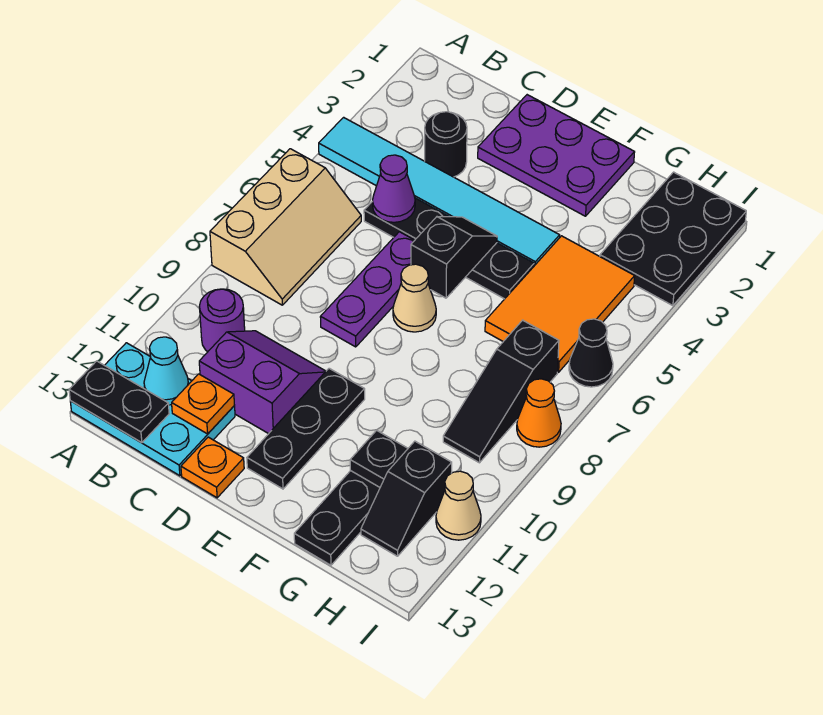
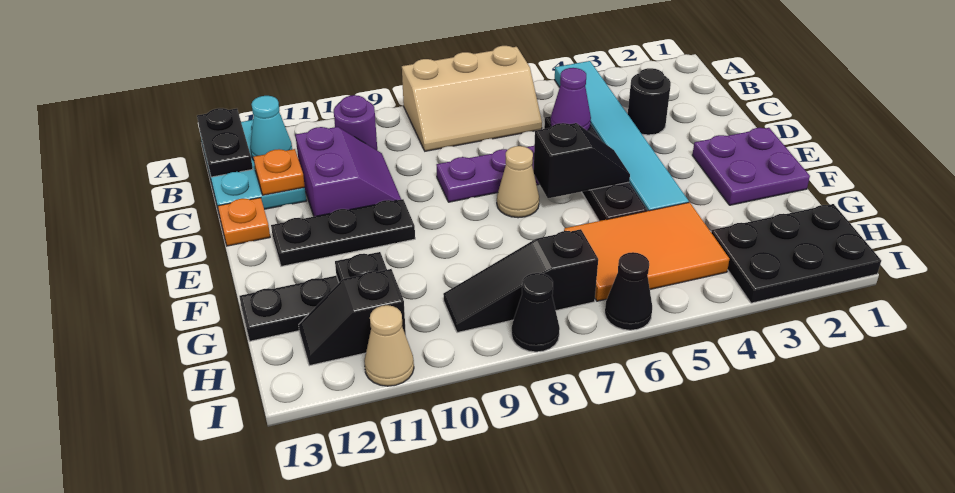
purple plate D1:F2 level 1 -> purple plate E1:F2 level 1
orange cone I8 level 1 -> black cone I8 level 1

